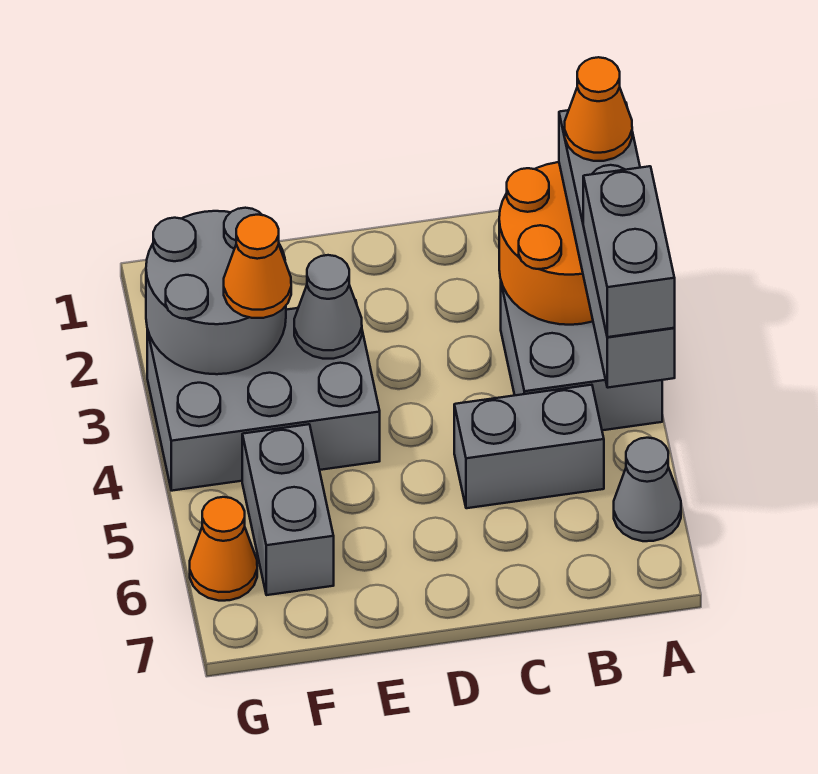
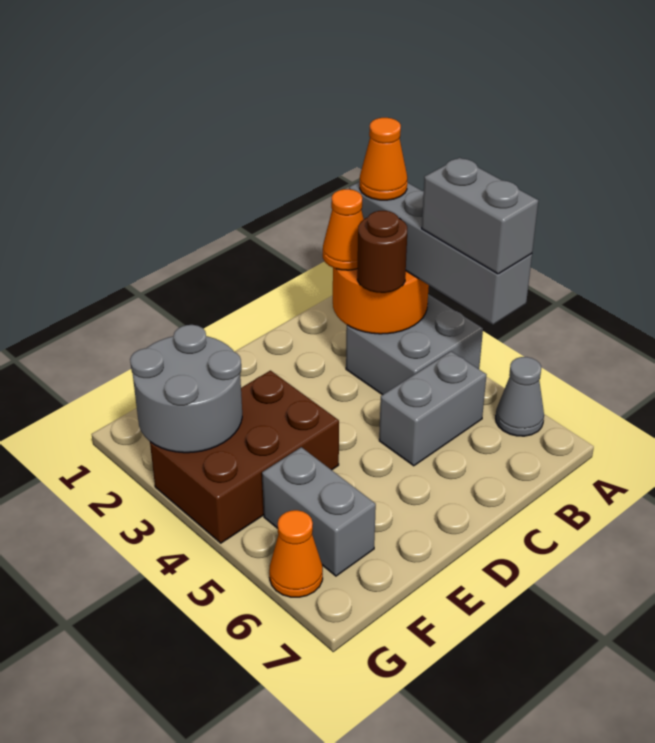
none -> brown round brick B3 level 3
grey brick E3:G4 level 1 -> brown brick E3:G4 level 1
grey cone E3 level 2 -> none
orange cone F3 level 3 -> orange cone B2 level 3

